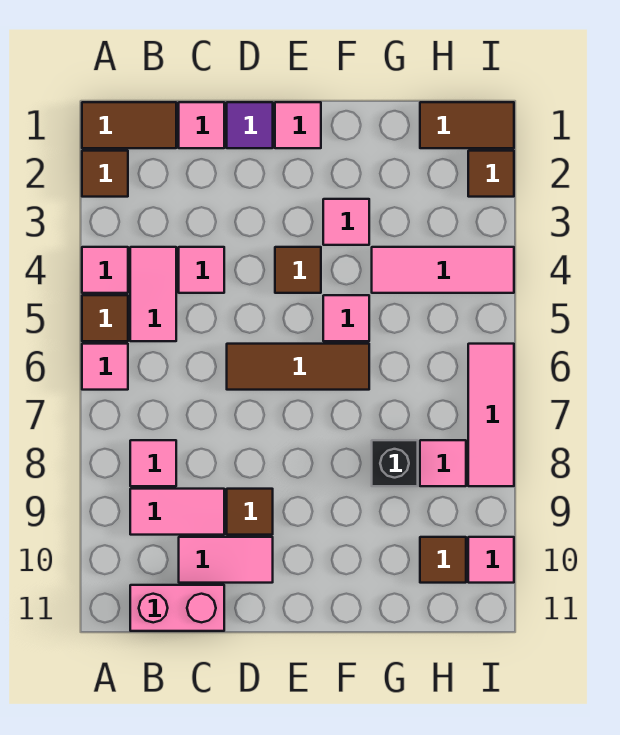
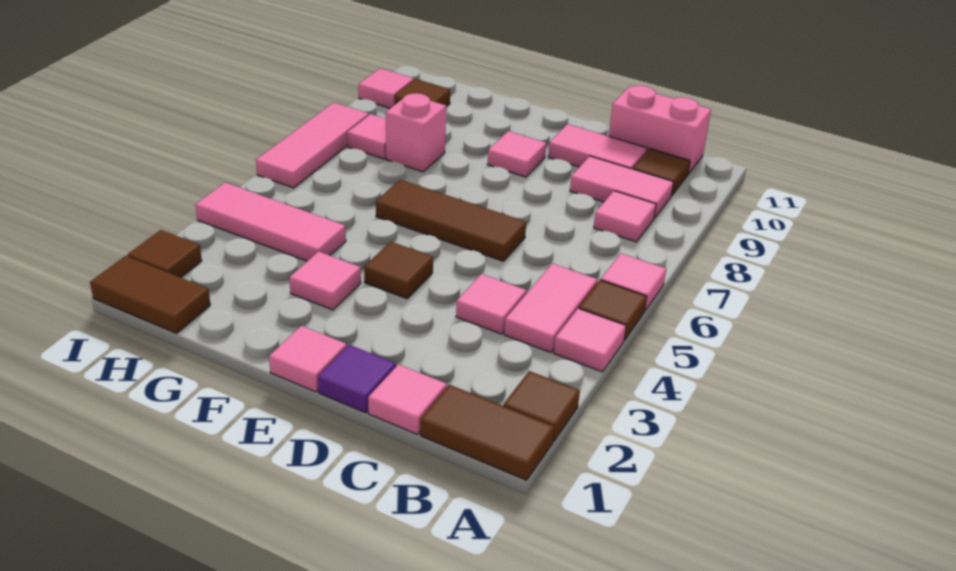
brown tile D9 level 1 -> brown tile B10 level 1
pink tile F5 level 1 -> pink tile E9 level 1
black brick G8 level 1 -> pink brick G8 level 1

